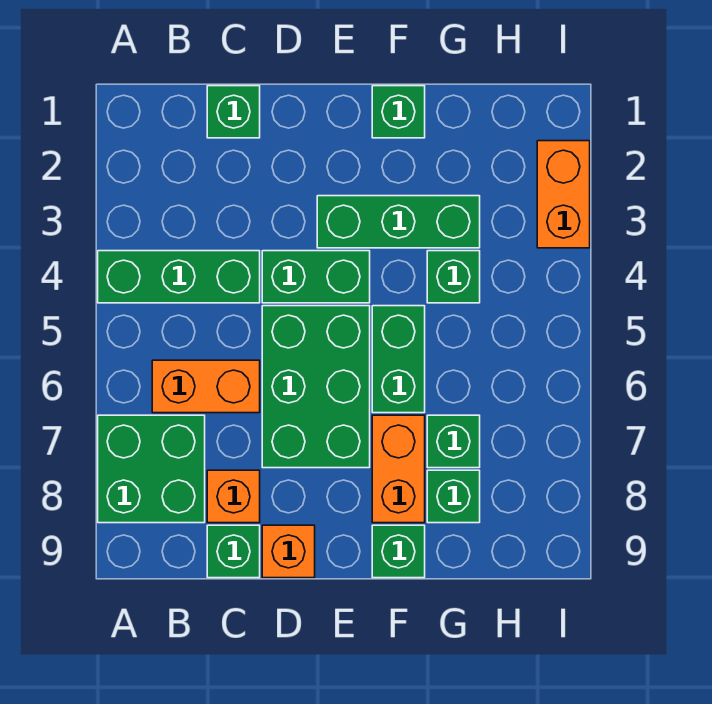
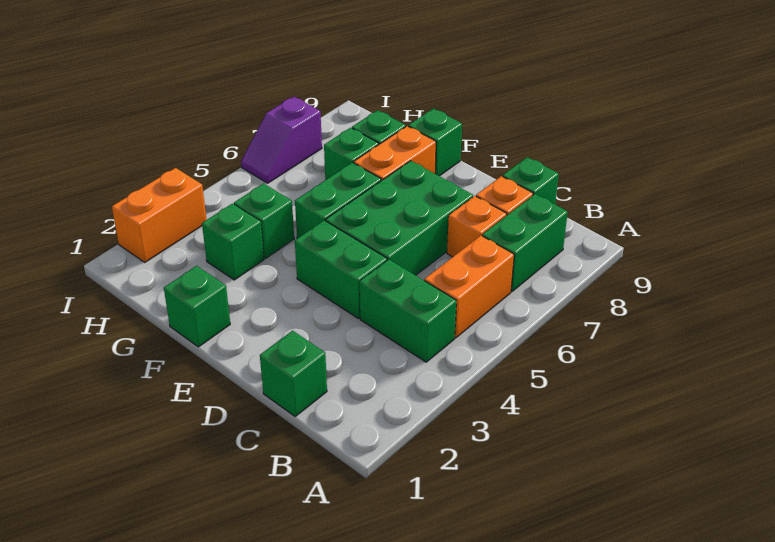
green brick A4:C4 level 1 -> green brick B4:C4 level 1
green brick A7:B8 level 1 -> green brick B7:B8 level 1
orange brick B6:C6 level 1 -> orange brick B5:B6 level 1
orange brick D9 level 1 -> orange brick C7 level 1
green brick E3:G3 level 1 -> green brick G3 level 1
none -> purple slope I6:I7 level 1 top 7

